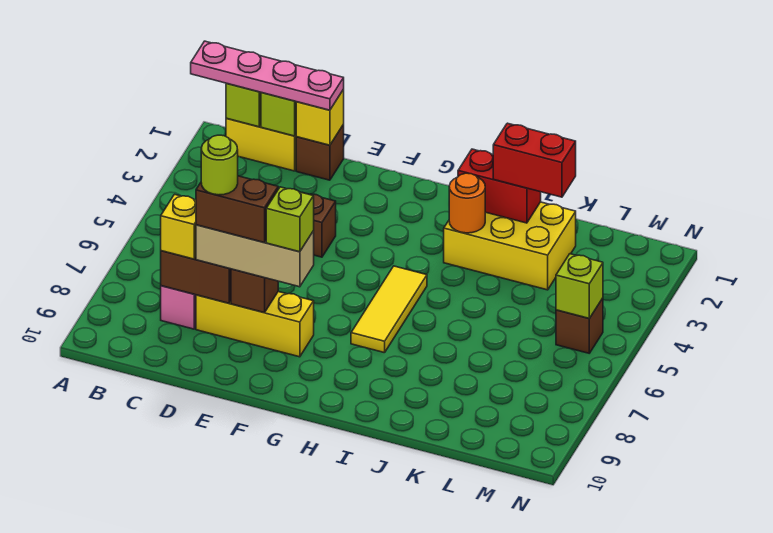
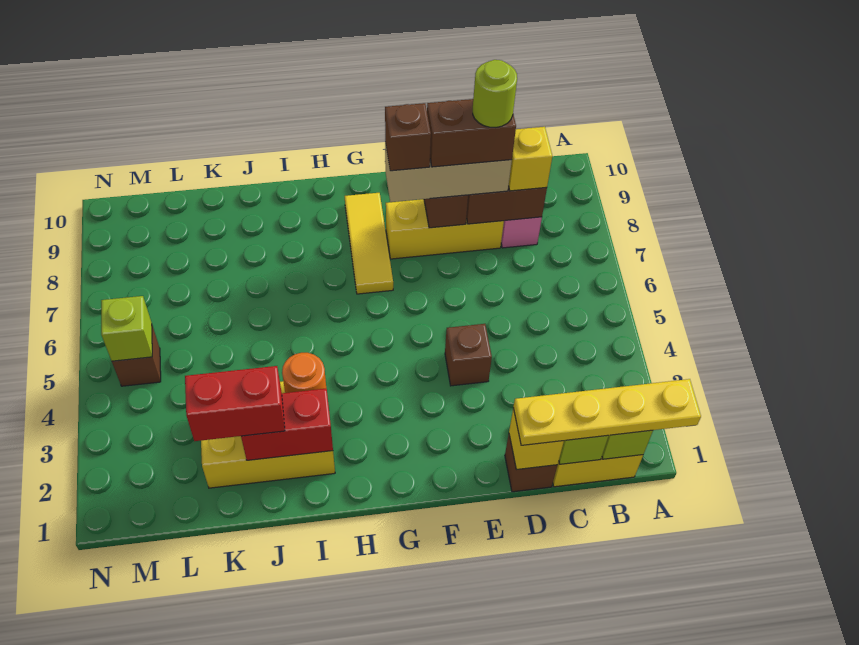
pink plate A1:D1 level 3 -> yellow plate A1:D1 level 3
lime brick F8 level 4 -> brown brick F8 level 4
yellow tile H5:H7 level 1 -> yellow tile G7:G9 level 1

